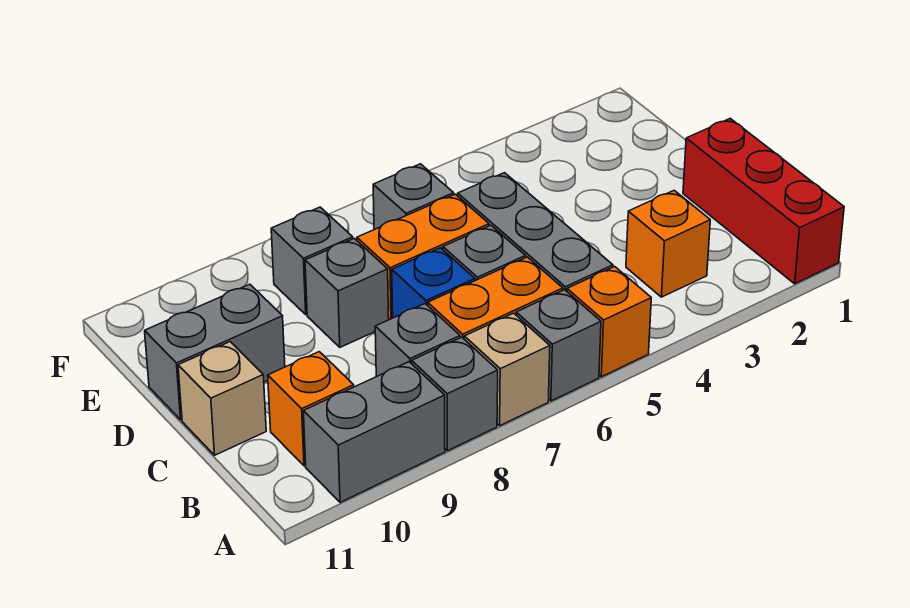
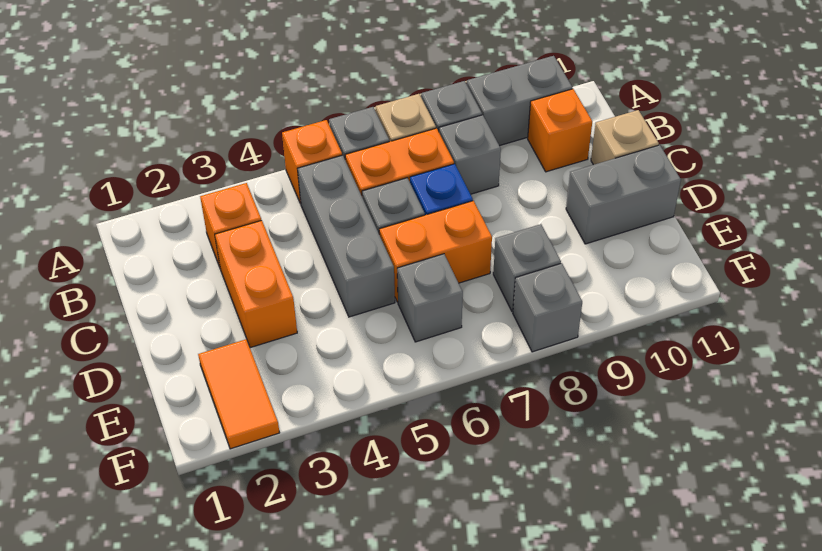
red brick A1:C1 level 1 -> none
none -> orange brick C3:D3 level 1
grey brick D8 level 1 -> grey brick F8 level 1
none -> orange tile E2:F2 level 1

